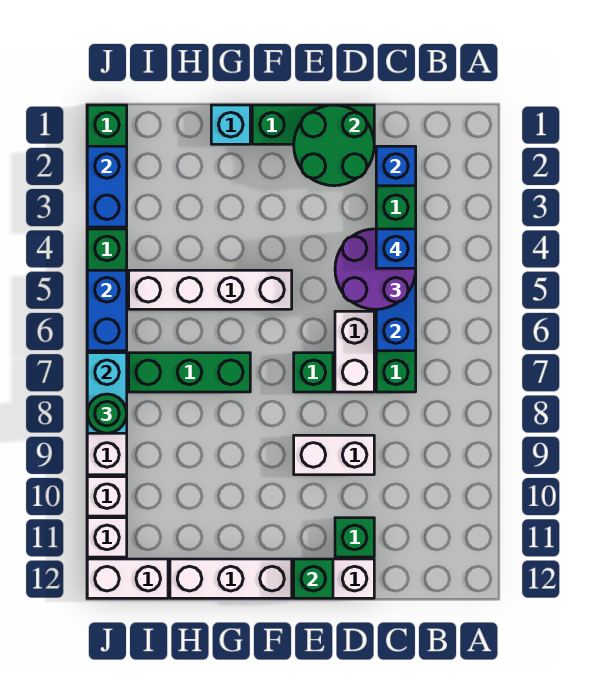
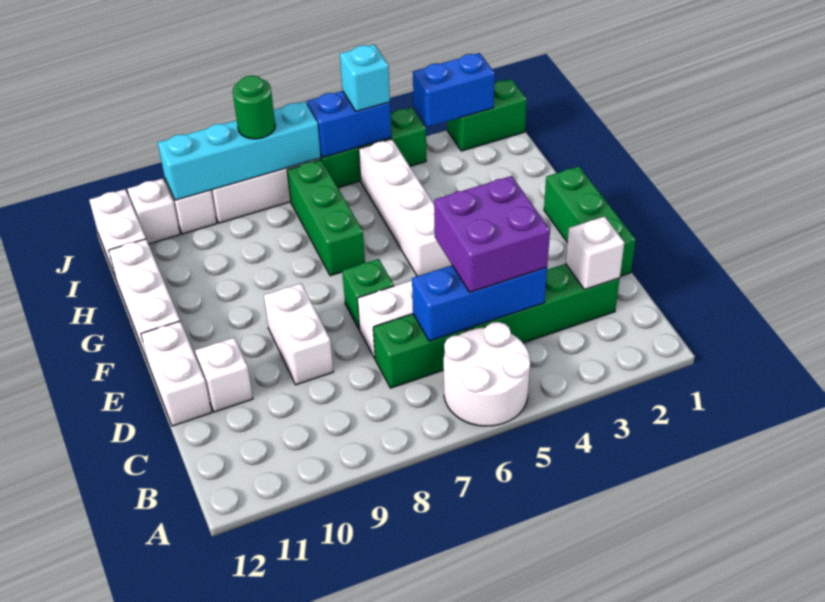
none -> white round brick A5:B6 level 1
blue brick C2 level 2 -> white brick C2 level 2
purple round brick C4:D5 level 3 -> purple brick C4:D5 level 3
blue brick C4 level 4 -> none
green round brick D1:E2 level 2 -> none
green brick D11 level 1 -> white brick D11 level 1
green brick E12 level 2 -> none
cyan brick G1 level 1 -> cyan brick J5 level 3
cyan brick J7:J8 level 2 -> cyan brick J7:J10 level 2

